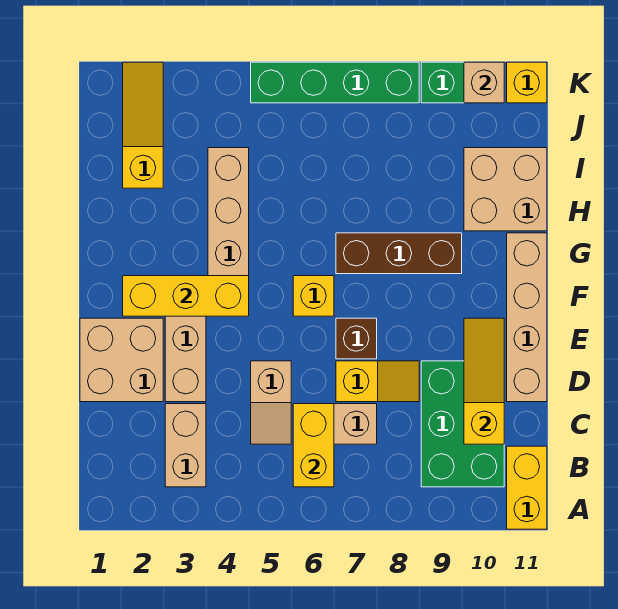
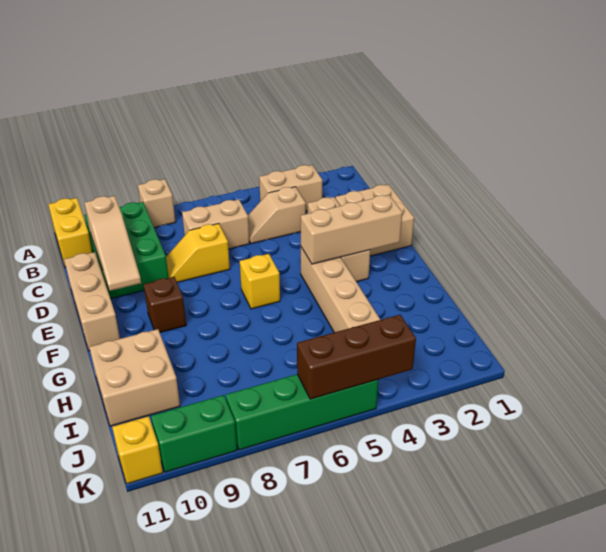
tan brick B3:C3 level 1 -> tan brick B3:B4 level 1
yellow brick B6:C6 level 2 -> none
tan slope C5:D5 level 1 top D -> tan slope C4:C5 level 1 top 4
yellow slope C10:E10 level 2 top C -> tan slope C10:E10 level 2 top C
tan brick D11:G11 level 1 -> tan brick D11:F11 level 1
brown brick E7 level 1 -> brown brick F9 level 1
yellow brick F2:F4 level 2 -> tan brick F2:F4 level 2
brown brick G7:G9 level 1 -> brown brick K4:K6 level 2
yellow slope I2:K2 level 1 top I -> none
tan brick K10 level 2 -> tan brick A8 level 1

